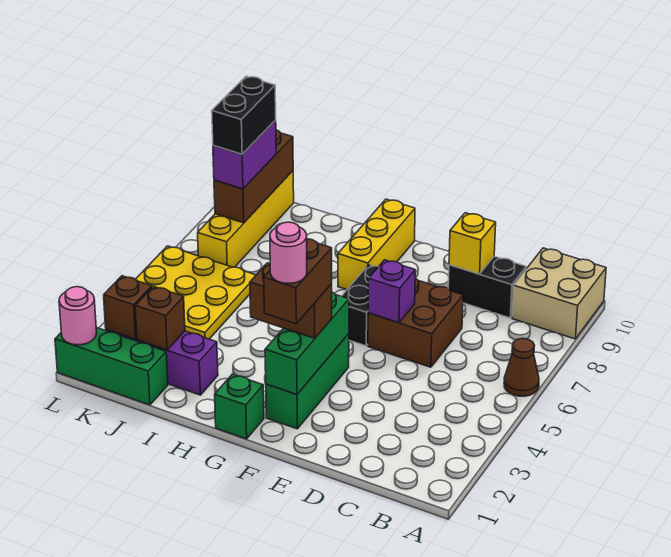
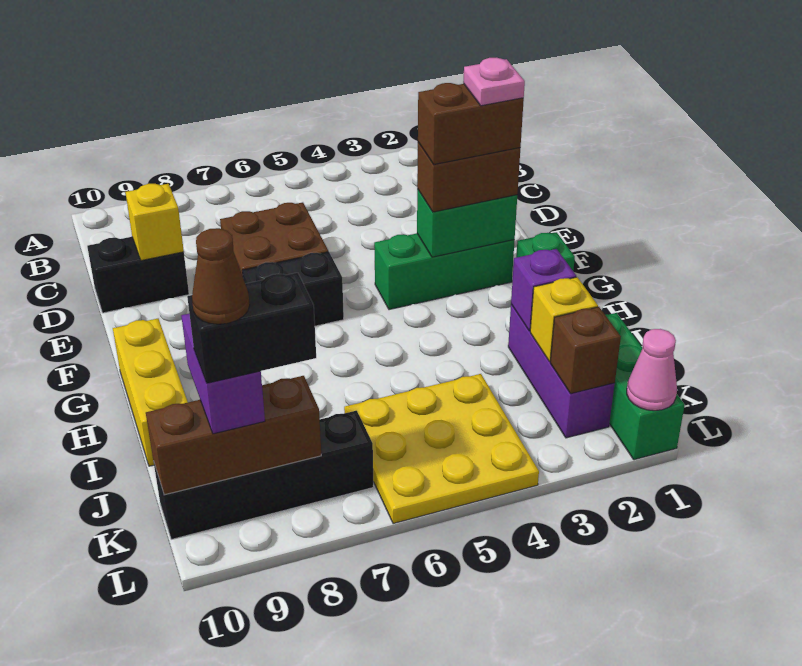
brown cone A6 level 1 -> brown cone K9 level 5
tan brick A9:B10 level 1 -> none
black brick C9:D9 level 1 -> black brick D9:D10 level 1
purple brick E6 level 2 -> purple brick I2 level 2
green brick F2:F4 level 2 -> green brick F2:F3 level 2
pink round brick F2 level 5 -> pink plate F2 level 5
brown brick F3:G3 level 3 -> brown brick F2:F3 level 3
yellow brick G8:G10 level 1 -> yellow brick G10:I10 level 1
brown brick J2 level 2 -> yellow brick J2 level 2
yellow brick K7:K10 level 1 -> black brick K7:K10 level 1
purple brick K8:K9 level 3 -> purple brick J9:K9 level 3
pink round brick L1 level 2 -> pink cone L1 level 2

